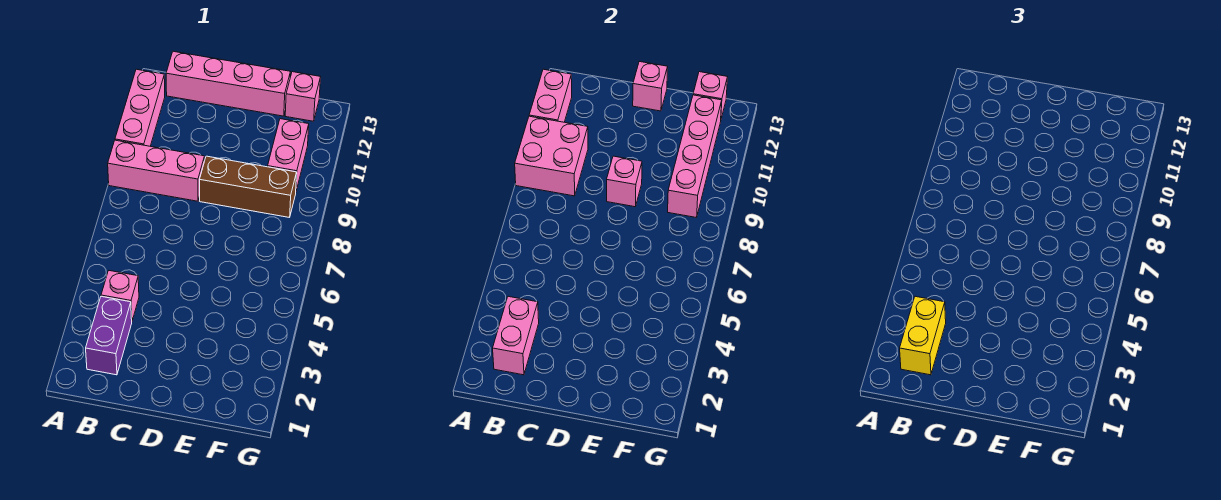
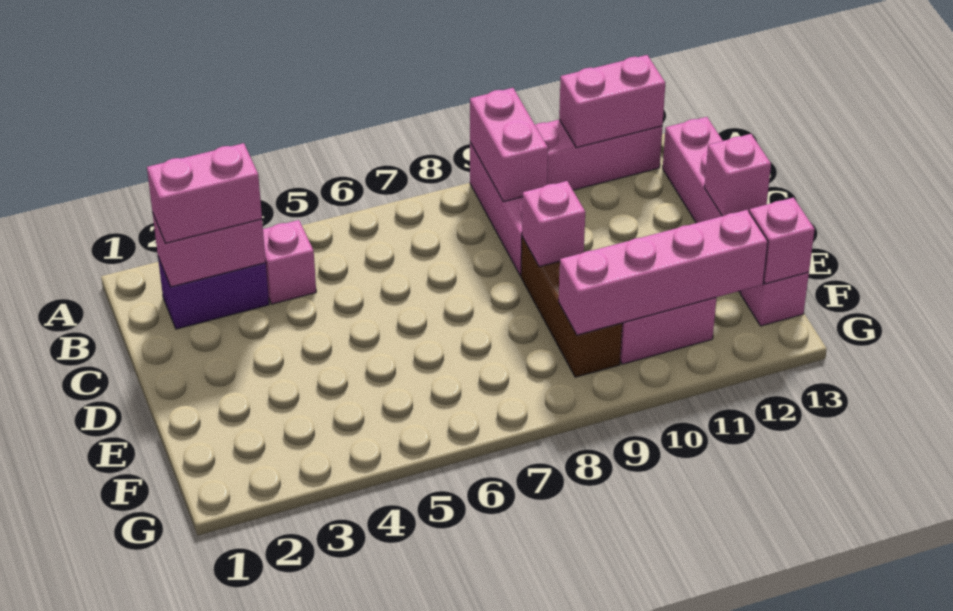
pink brick A9:B10 level 2 -> pink brick A9:B9 level 2
yellow brick B2:B3 level 3 -> pink brick B2:B3 level 3

